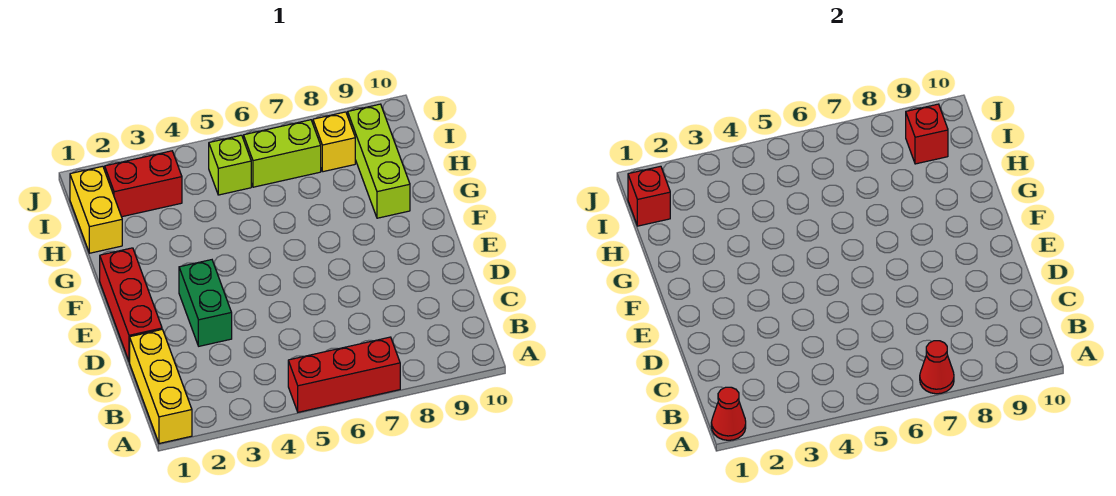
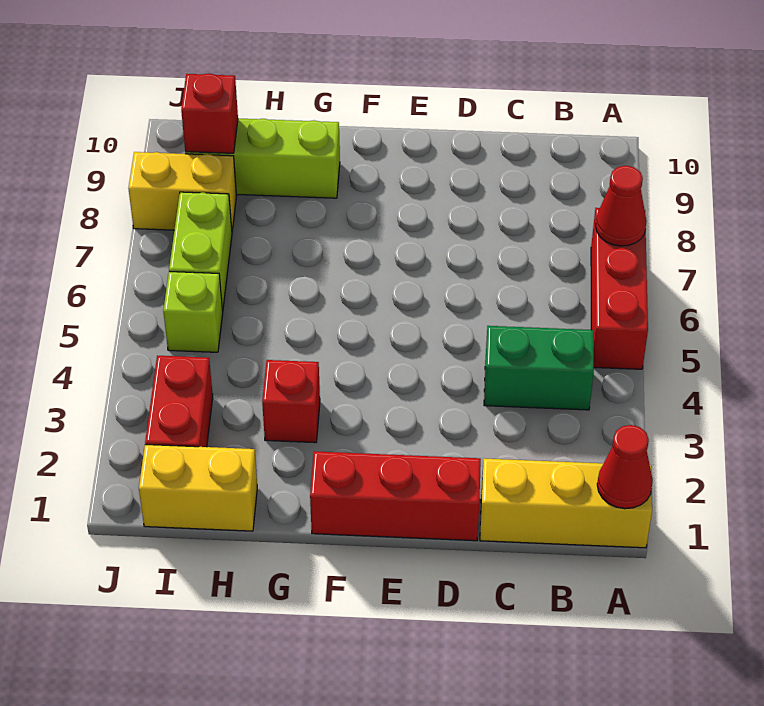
green brick D3:E3 level 1 -> green brick B4:C4 level 1
red brick I1 level 2 -> red brick G3 level 1
yellow brick I8 level 1 -> yellow brick I8:J8 level 1

